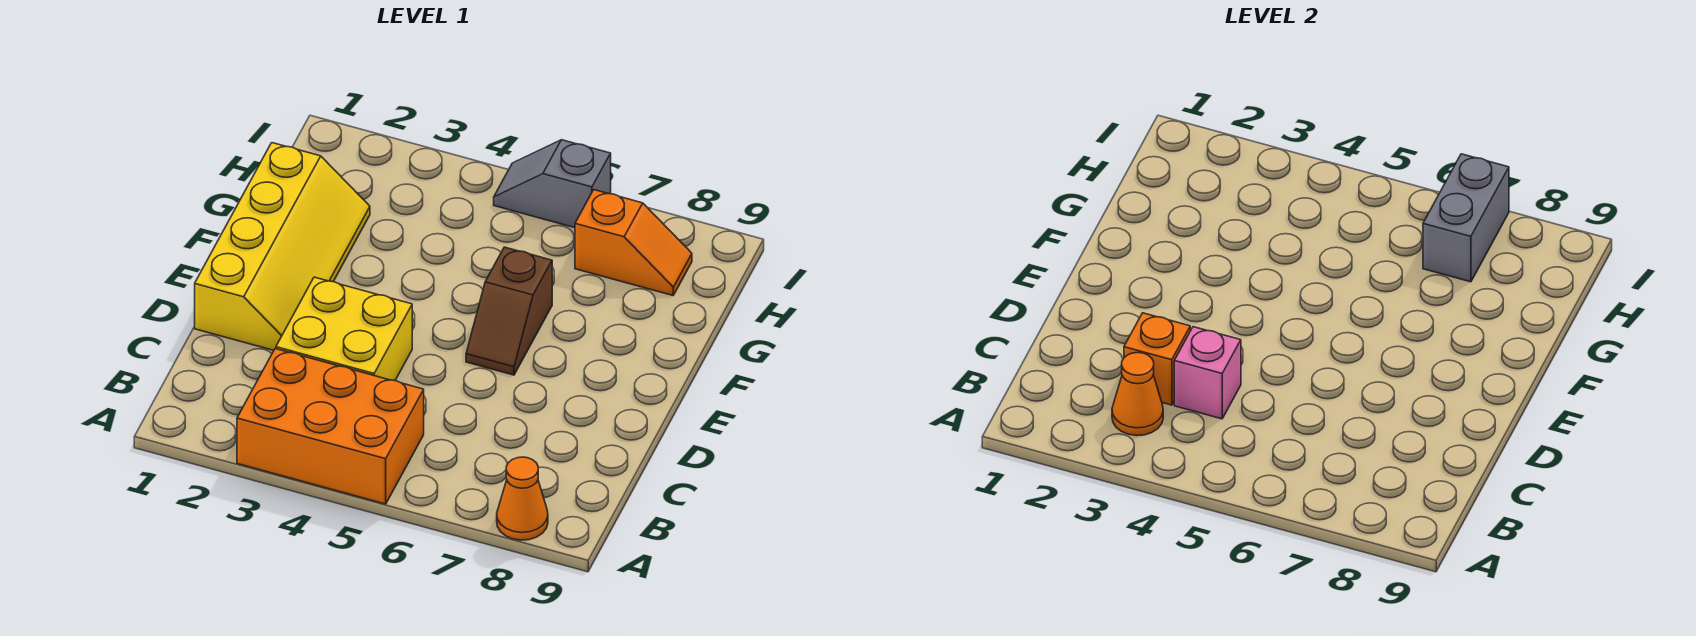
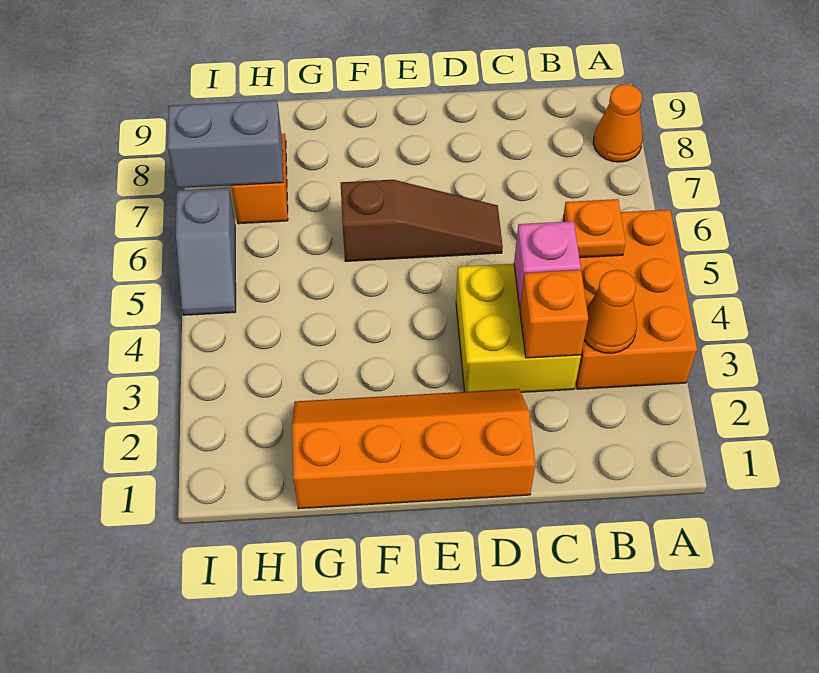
none -> orange plate B5 level 2
yellow slope D1:G2 level 1 top 1 -> orange slope D1:G2 level 1 top 1
brown slope E6:F6 level 1 top F -> brown slope D6:F6 level 1 top F

